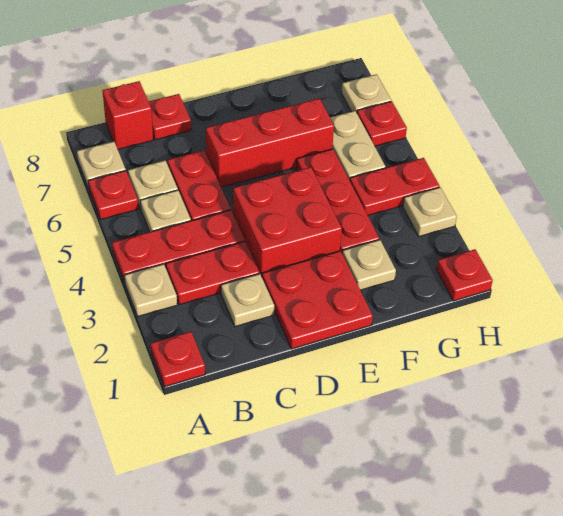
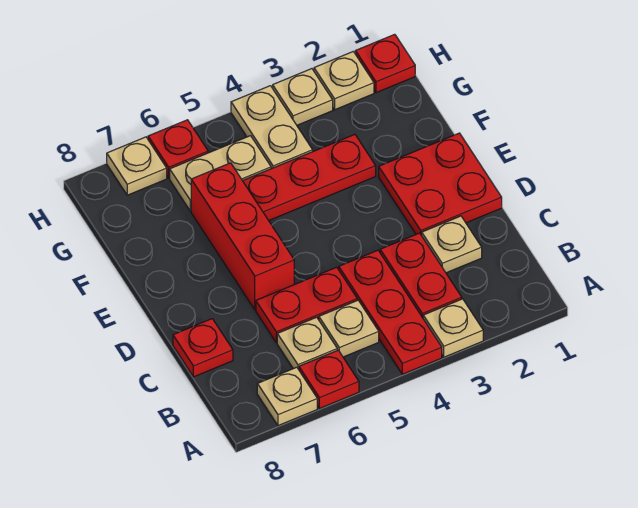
red plate A1 level 1 -> none
red brick B8 level 1 -> none
red brick D3:E4 level 1 -> none
tan plate F2 level 1 -> tan plate H2 level 1
red plate G4:H4 level 1 -> tan plate G4:H4 level 1

